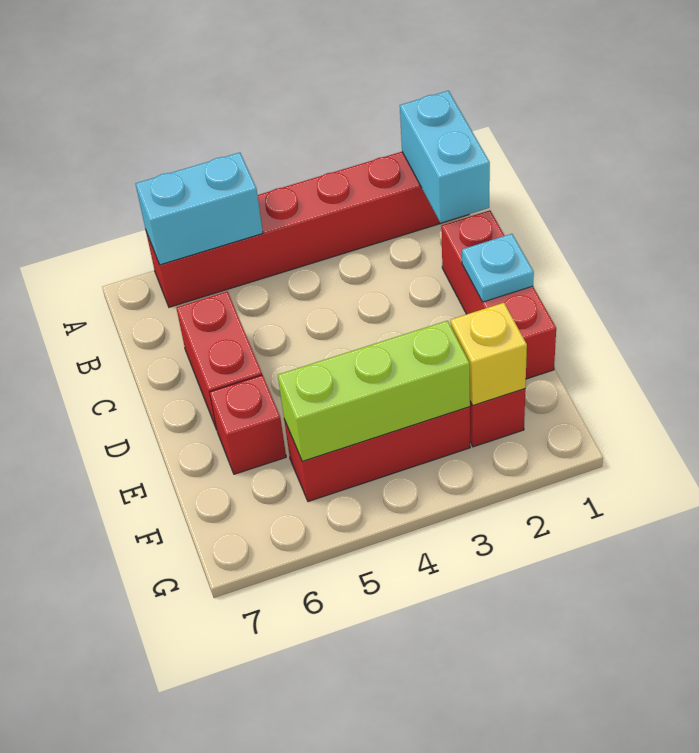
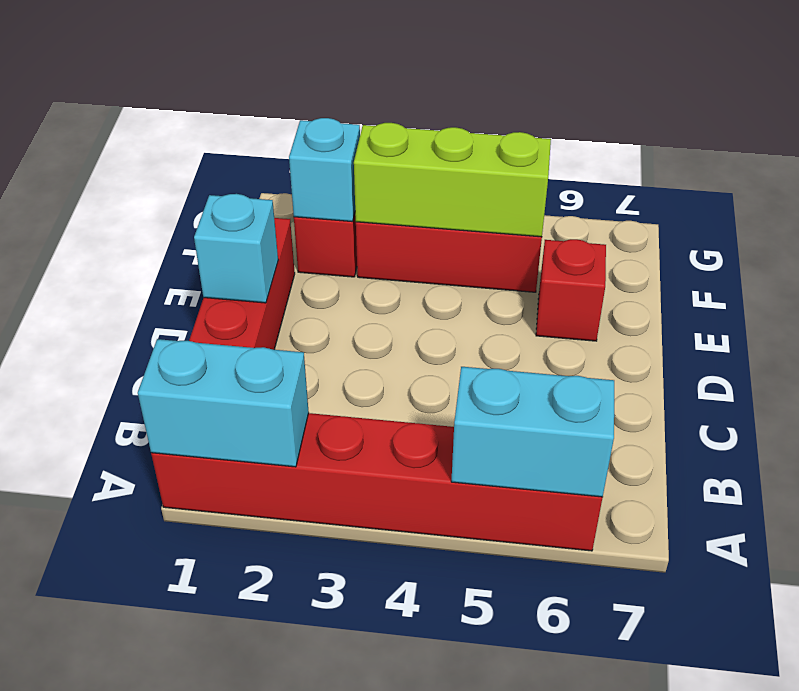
cyan brick A1:B1 level 2 -> cyan brick A1:A2 level 2
red brick C6:D6 level 1 -> none
cyan plate D1 level 2 -> cyan brick D1 level 2
yellow brick F2 level 2 -> cyan brick F2 level 2

